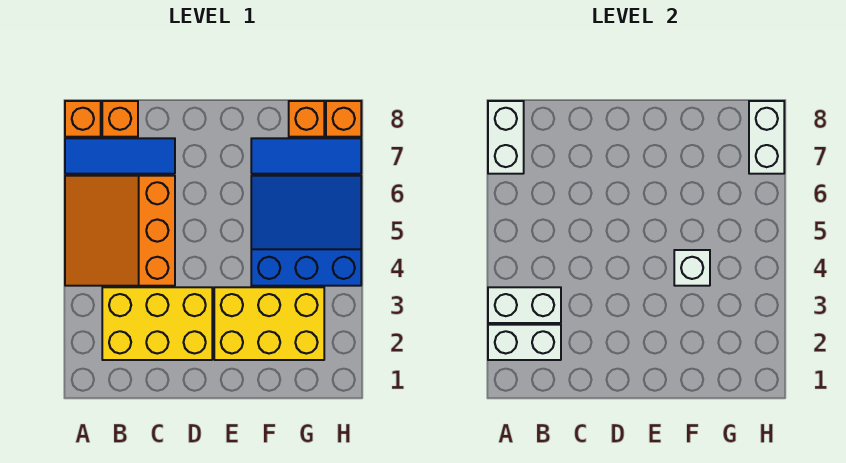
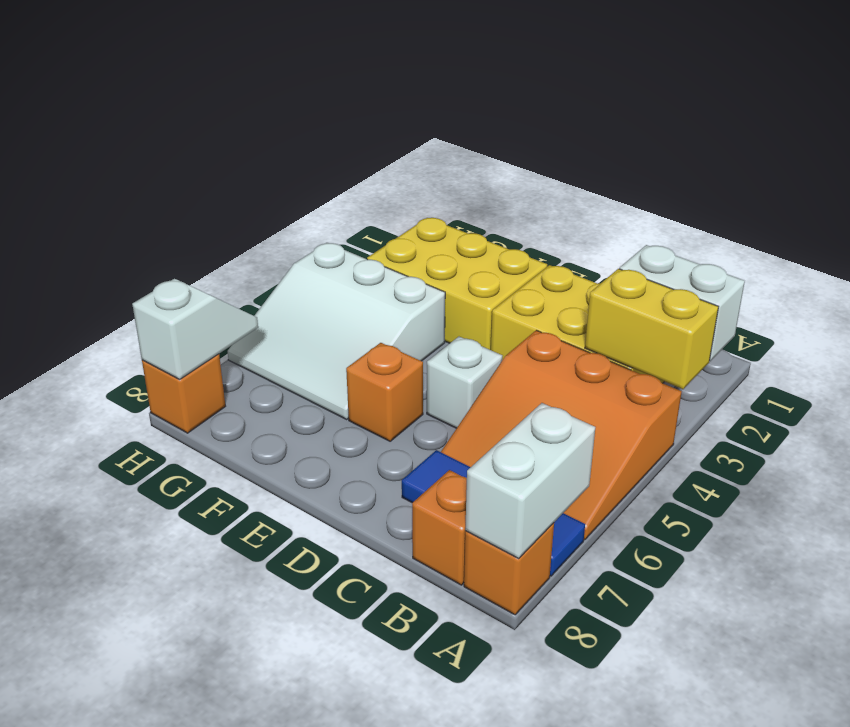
white brick A3:B3 level 2 -> yellow brick A3:B3 level 2
orange slope A4:C6 level 1 top C -> orange slope A4:C6 level 1 top 4
blue slope F4:H6 level 1 top 4 -> white slope F4:H6 level 1 top 4
white brick F4 level 2 -> white brick D5 level 1
blue tile F7:H7 level 1 -> none
orange brick G8 level 1 -> orange brick E6 level 1
white brick H7:H8 level 2 -> white slope H7:H8 level 2 top 8

